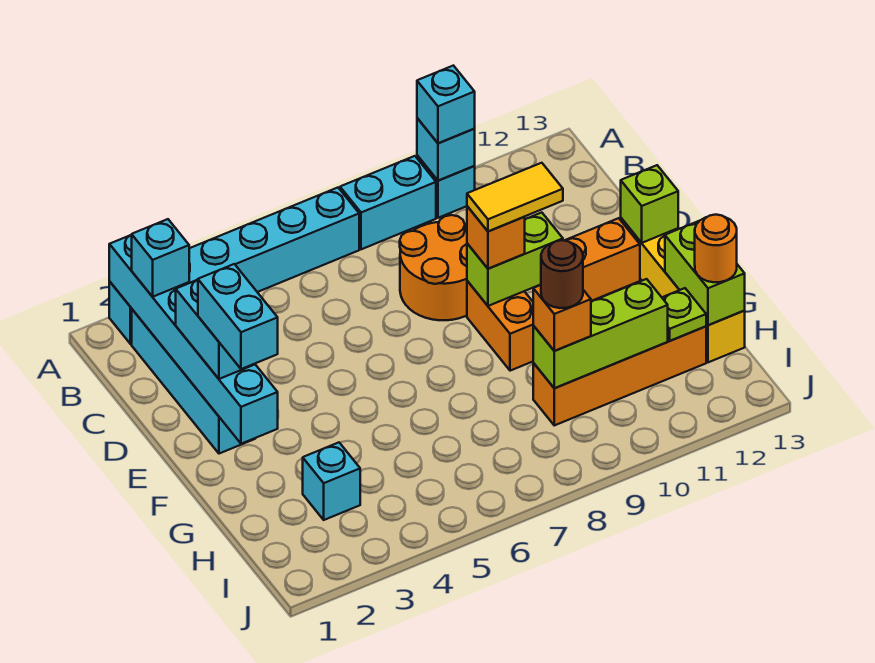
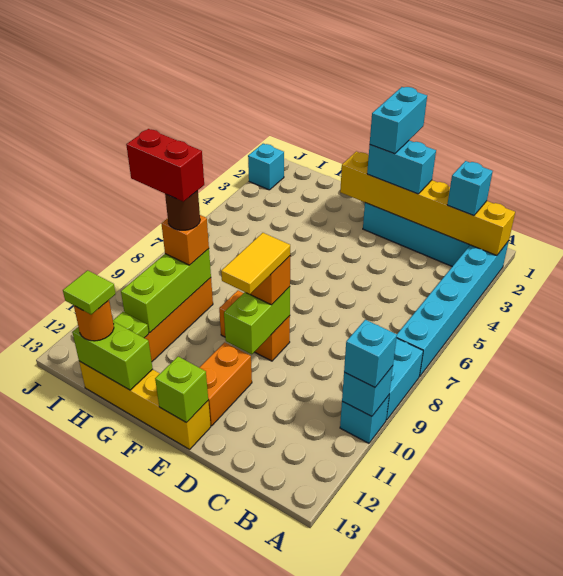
cyan brick A2:F2 level 2 -> yellow brick A2:F2 level 2
orange round brick C8:D9 level 1 -> none
cyan brick E2:F2 level 4 -> cyan brick E1:E2 level 4
cyan brick H3 level 1 -> cyan brick J2 level 1
none -> red brick H9:I9 level 5
none -> lime tile H13 level 4

